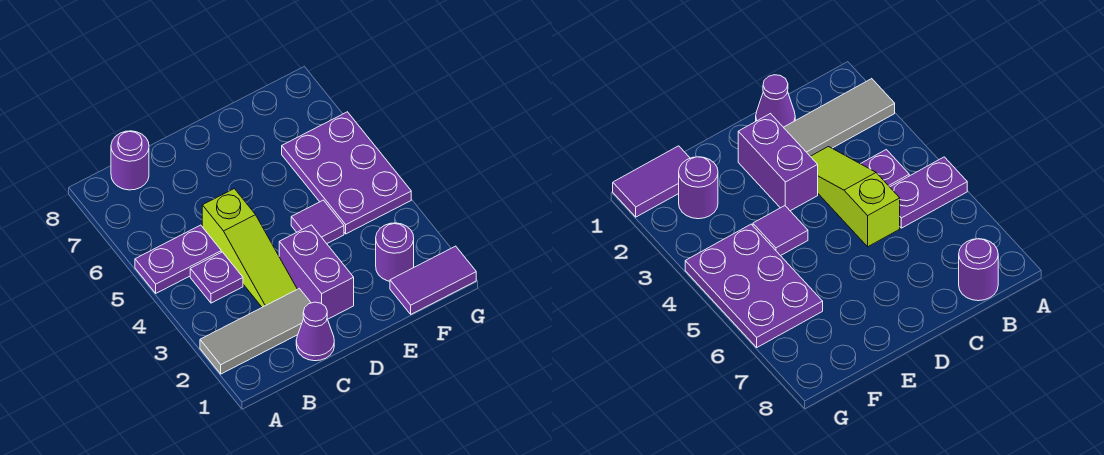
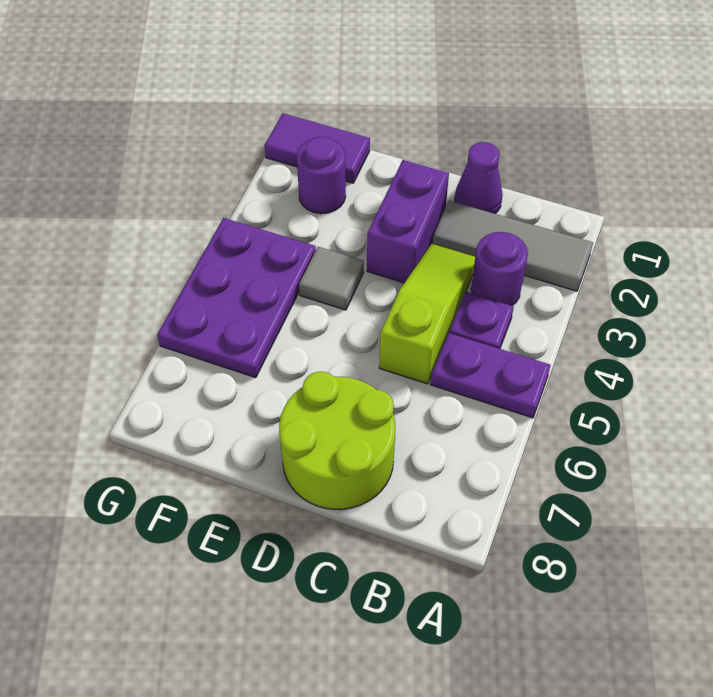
purple round brick B8 level 1 -> purple round brick B3 level 1
none -> lime round brick C7:D8 level 1
purple tile E4 level 1 -> grey tile E4 level 1

